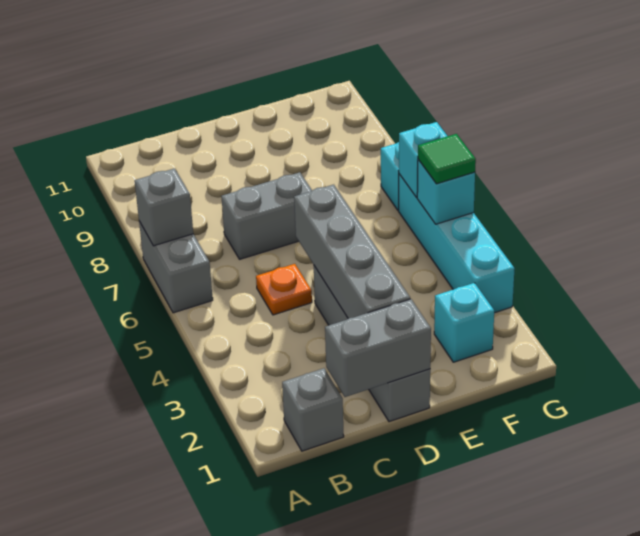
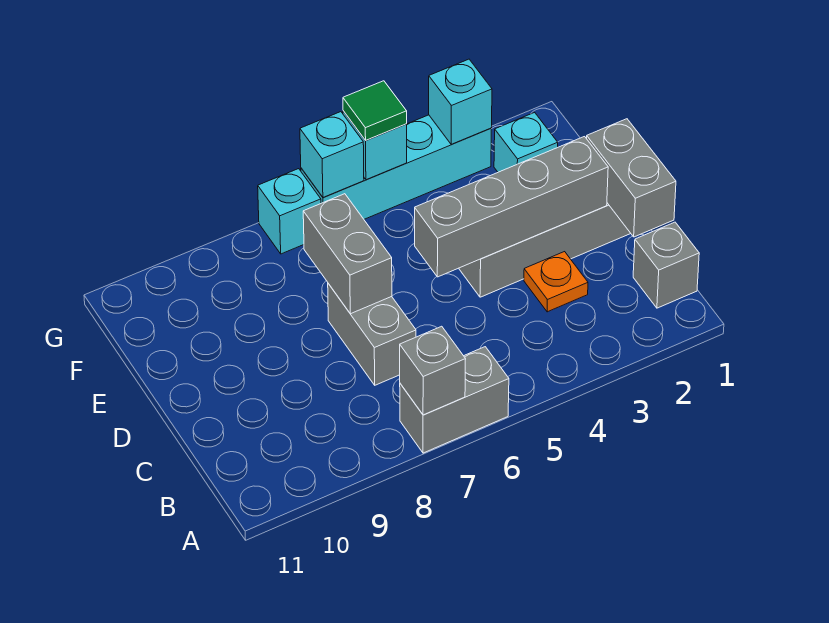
orange plate C5 level 1 -> orange plate C3 level 1
none -> grey brick D7:E7 level 2
none -> cyan brick G3 level 2

